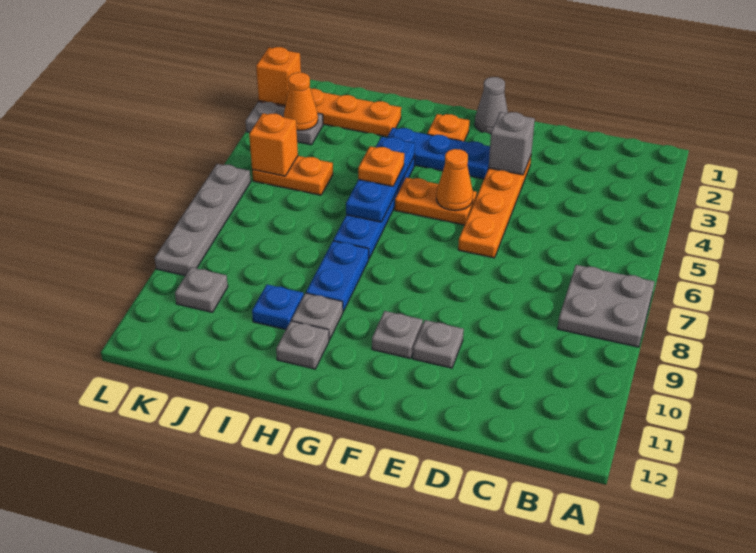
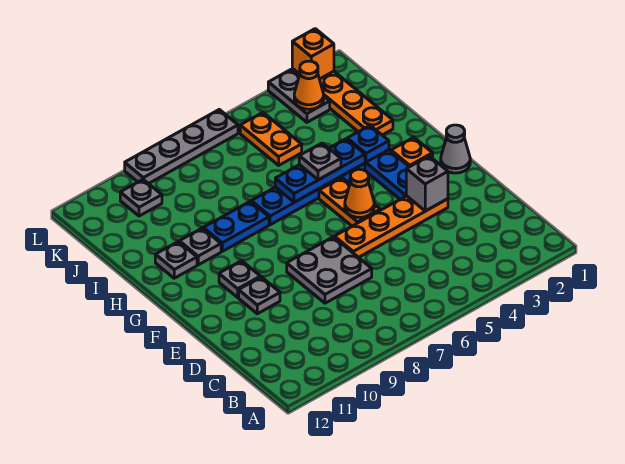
grey plate A7:B8 level 1 -> grey plate D7:E8 level 1
orange plate H5 level 3 -> grey plate H5 level 3
blue plate I10 level 1 -> blue plate H3 level 2
orange brick K5 level 2 -> none

